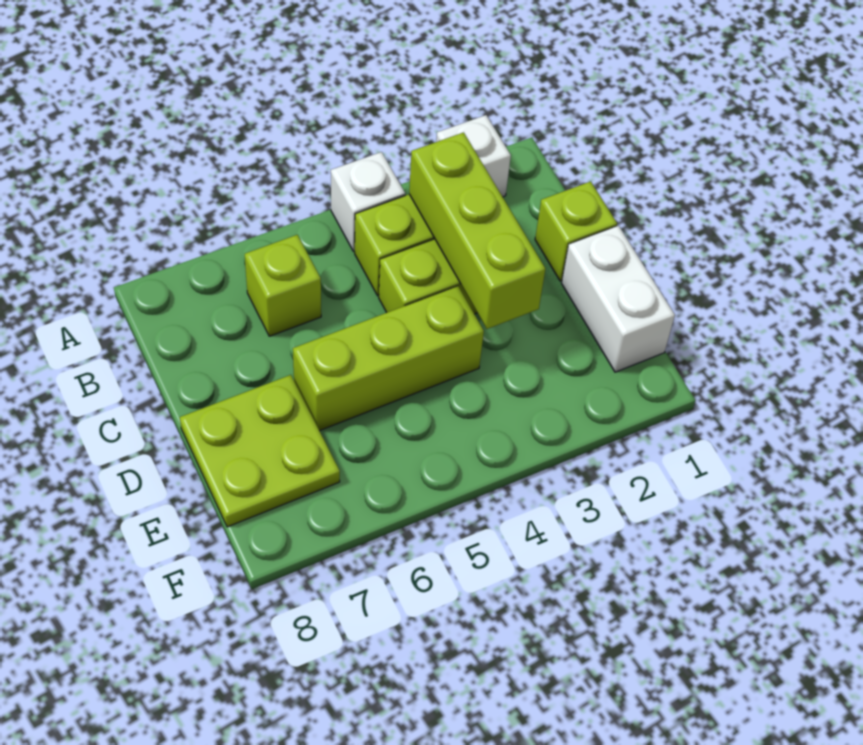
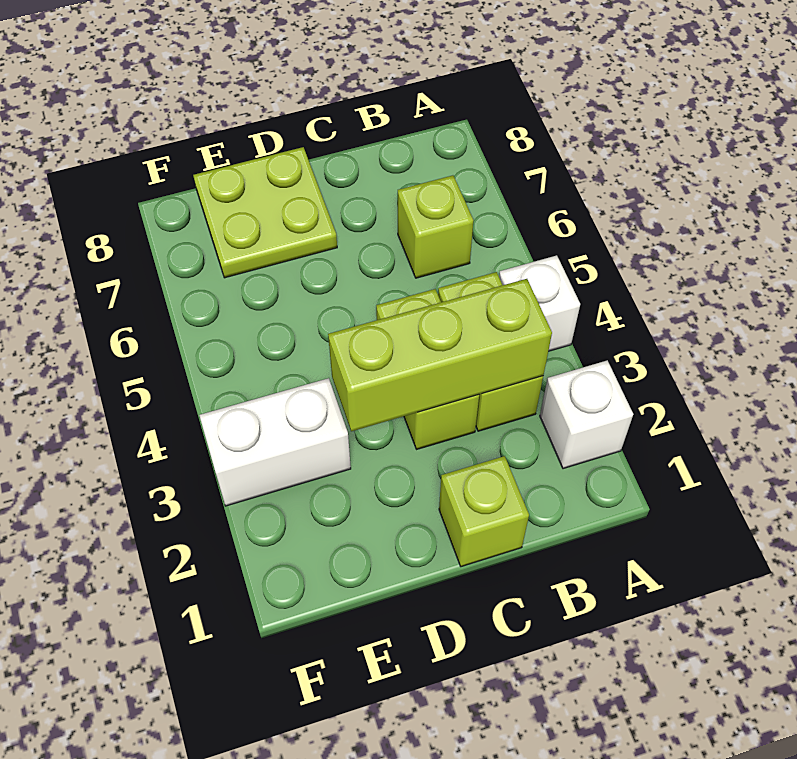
white brick D1:E1 level 1 -> white brick E3:F3 level 1
lime brick D4:D6 level 1 -> none

